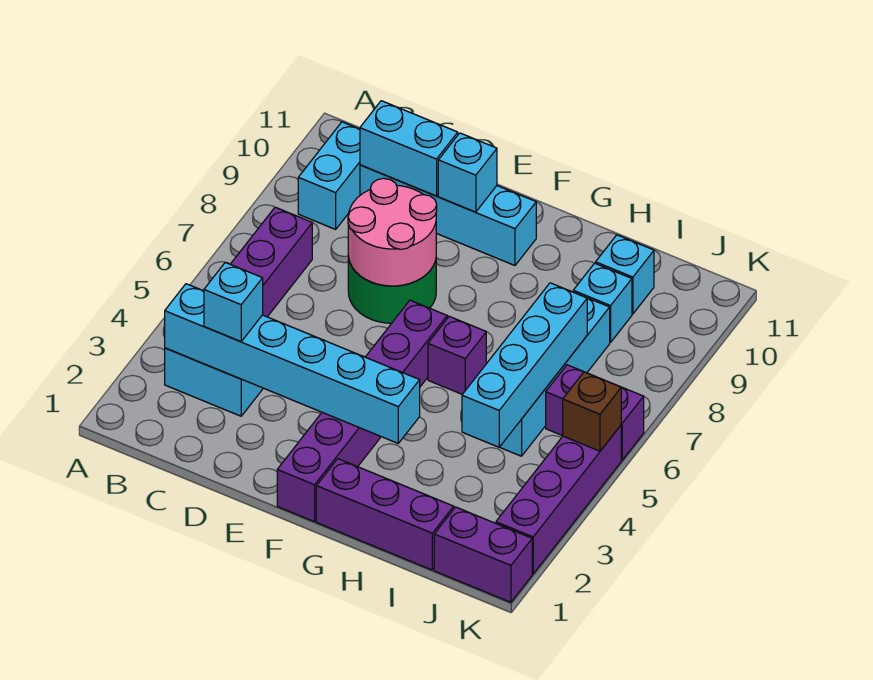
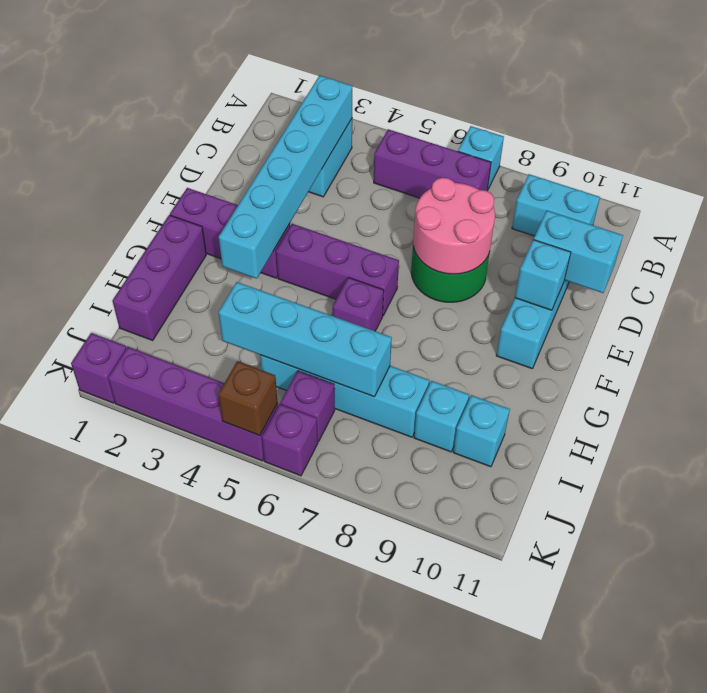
cyan brick C3 level 3 -> cyan brick A7 level 1
cyan brick C10:D10 level 2 -> cyan brick D10:D11 level 2
purple brick J1:K1 level 1 -> purple brick K1 level 1

